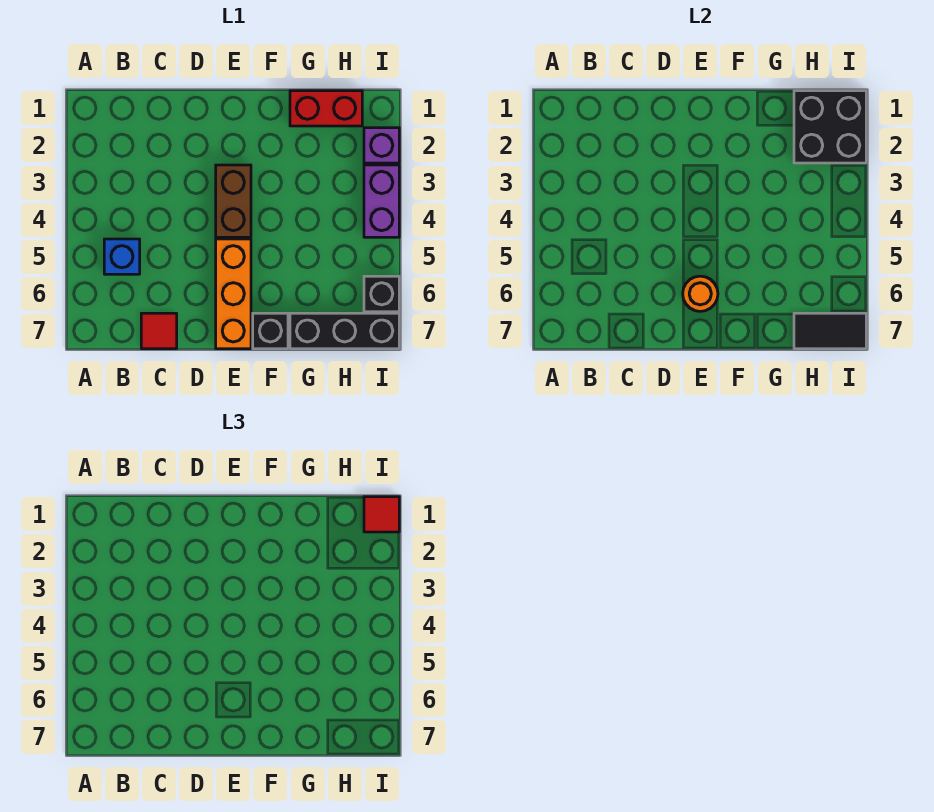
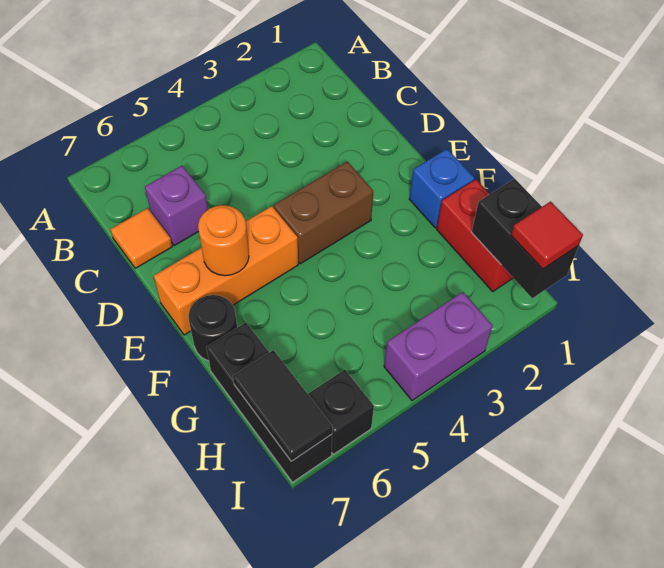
blue brick B5 level 1 -> blue brick F1 level 1
red tile C7 level 1 -> orange tile C7 level 1
black brick F7 level 1 -> black round brick F7 level 1
black brick H1:I2 level 2 -> black brick H1:I1 level 2
purple brick I2 level 1 -> purple brick C6 level 1

